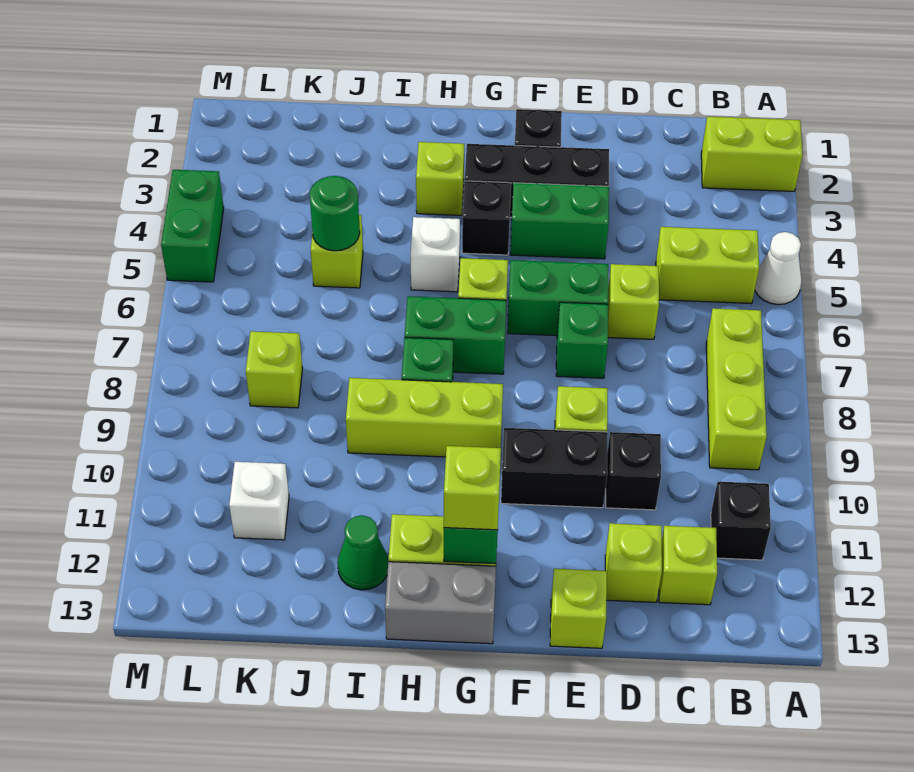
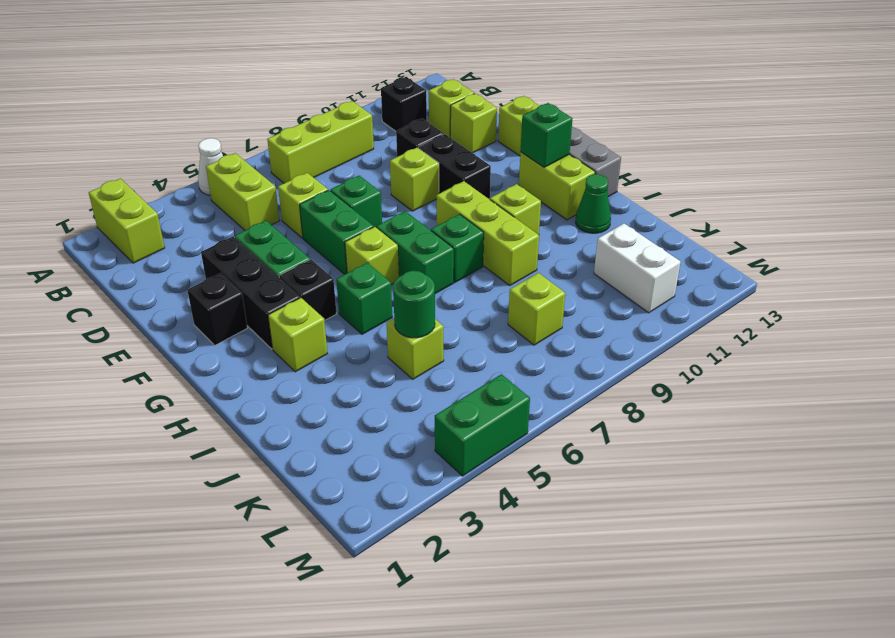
lime brick G12 level 3 -> lime brick H10 level 1
white brick H5 level 1 -> green brick H5 level 1
white brick K11 level 1 -> white brick K11:L11 level 1

